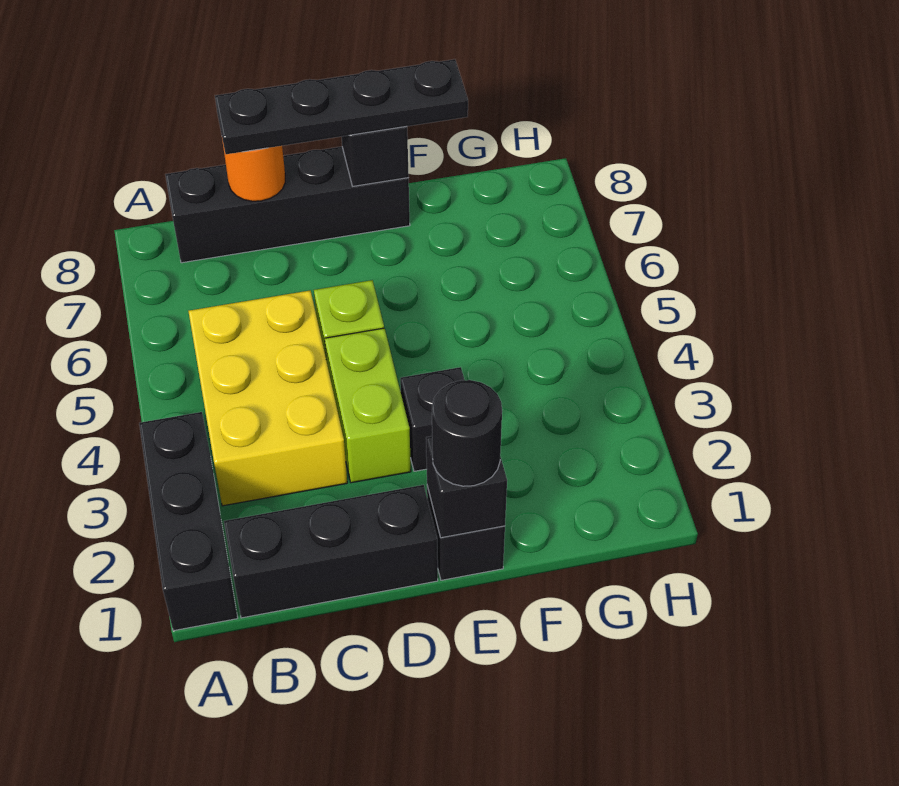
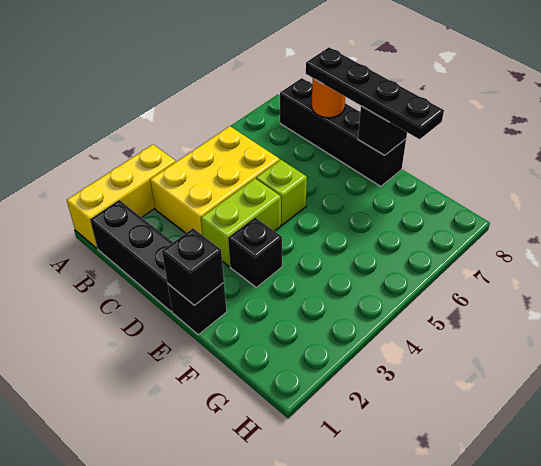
black brick A1:A3 level 1 -> yellow brick A1:A3 level 1
black round brick E1 level 3 -> none

